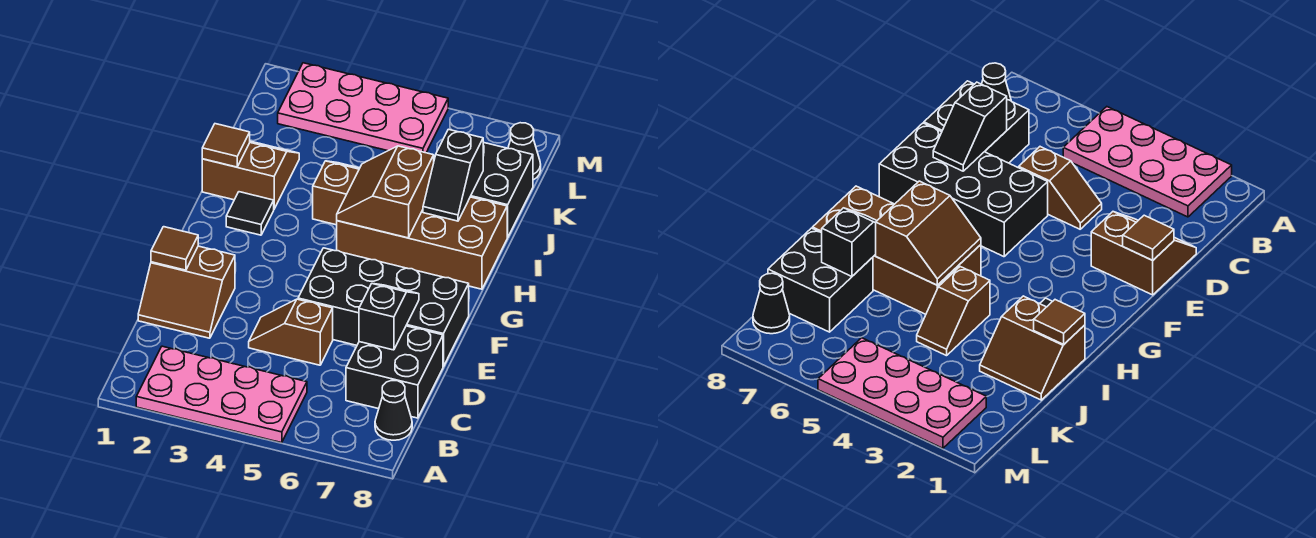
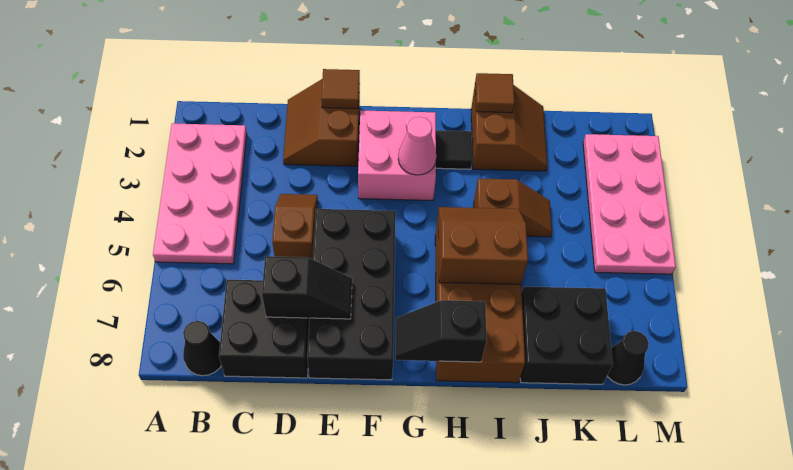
none -> pink brick F2:G3 level 1
none -> pink cone G3 level 2
black slope I7:J7 level 2 top J -> black slope G8:H8 level 2 top H

